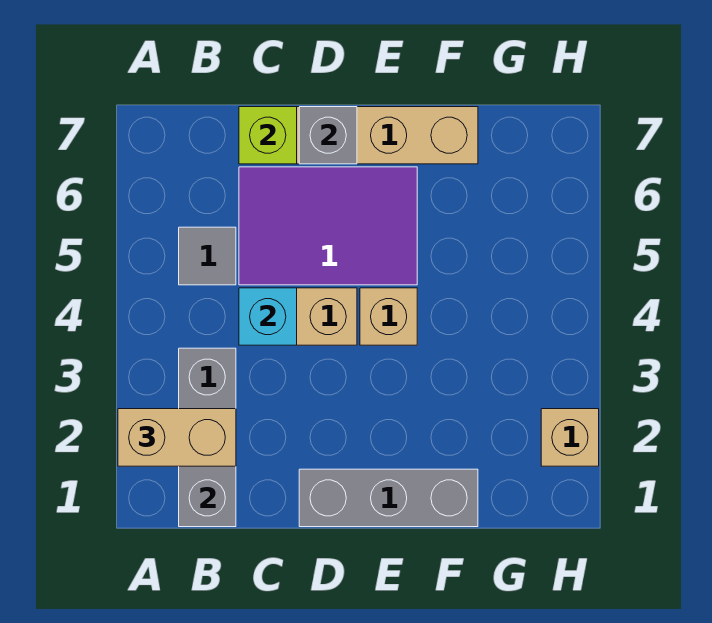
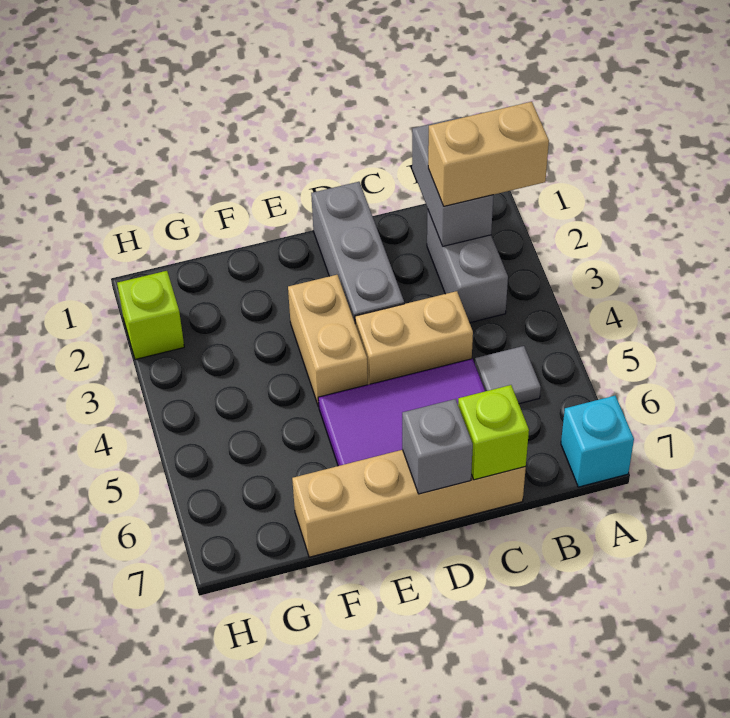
cyan brick C4 level 2 -> cyan brick A7 level 1
grey brick D1:F1 level 1 -> grey brick D1:D3 level 1
tan brick E4 level 1 -> tan brick E3:E4 level 1
tan brick H2 level 1 -> lime brick H2 level 1

